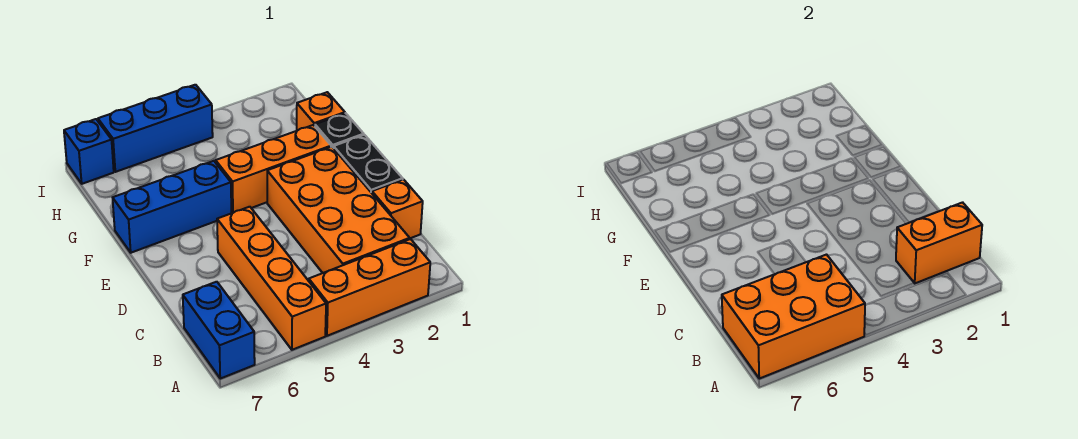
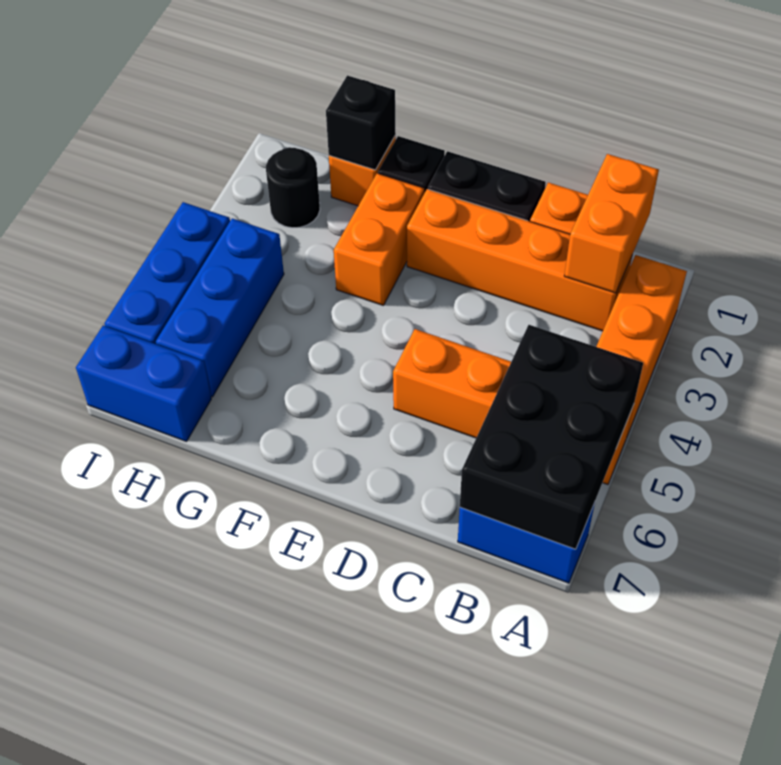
orange brick A5:B7 level 2 -> black brick A5:B7 level 2
orange brick B2:E3 level 1 -> orange brick B2:E2 level 1
orange brick F2:F4 level 1 -> orange brick F2:F3 level 1
blue brick F5:F7 level 1 -> blue brick H4:H6 level 1
none -> black brick G1 level 2
none -> black round brick H2 level 1
blue brick I7 level 1 -> blue brick H7:I7 level 1

